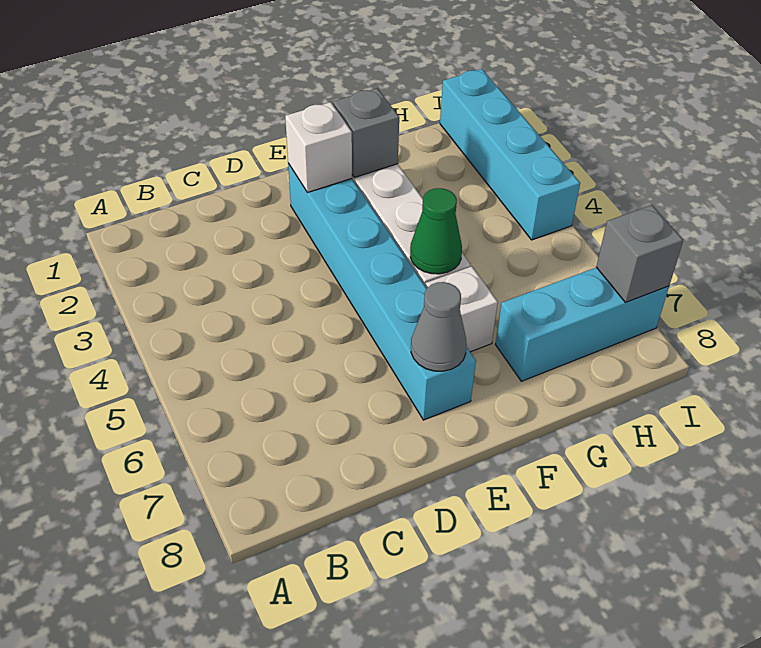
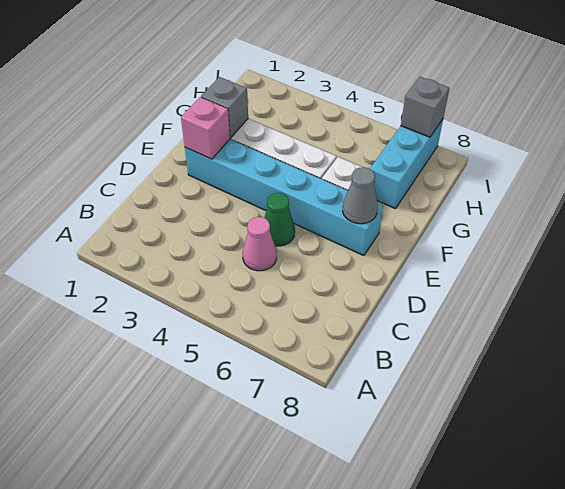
none -> pink cone C5 level 1
white brick E2 level 2 -> pink brick E2 level 2
green cone F5 level 2 -> green cone D5 level 1
cyan brick I1:I4 level 1 -> none

